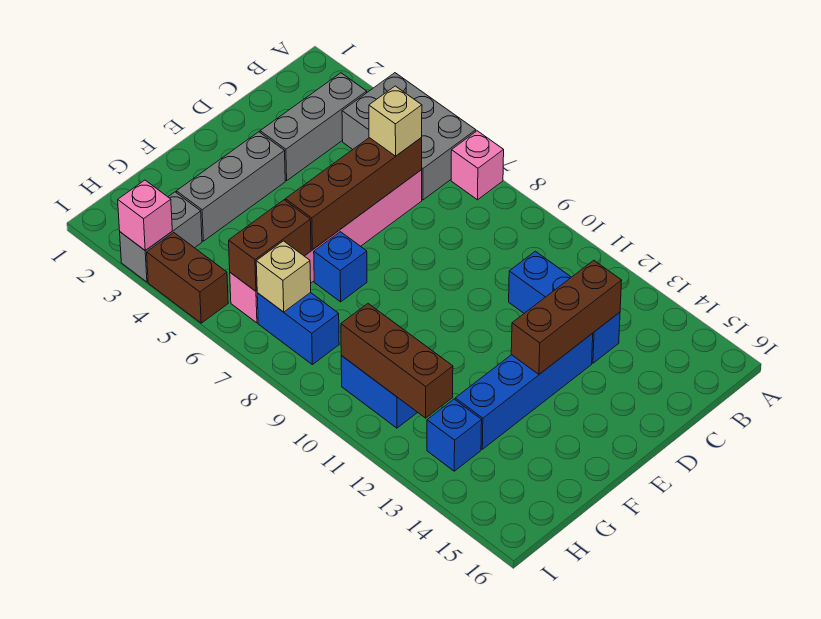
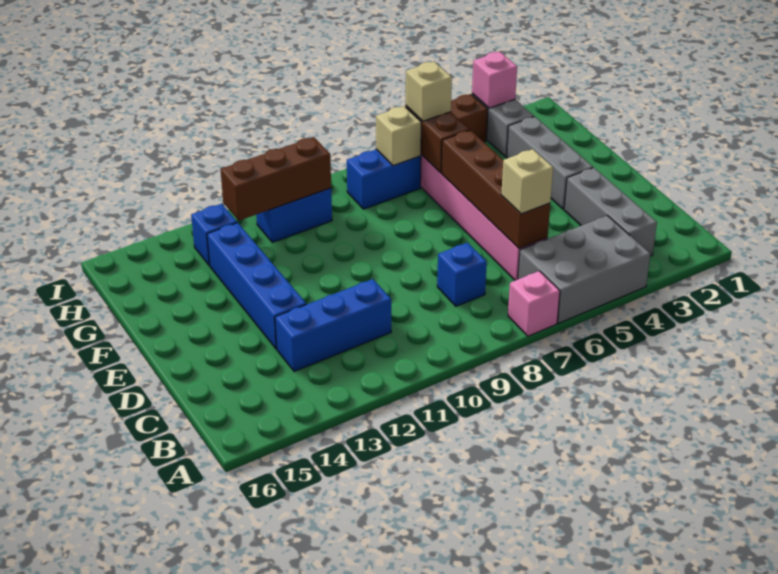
brown brick C13:E13 level 2 -> none
blue brick F7 level 1 -> blue brick C8 level 1
none -> tan brick H6 level 3

